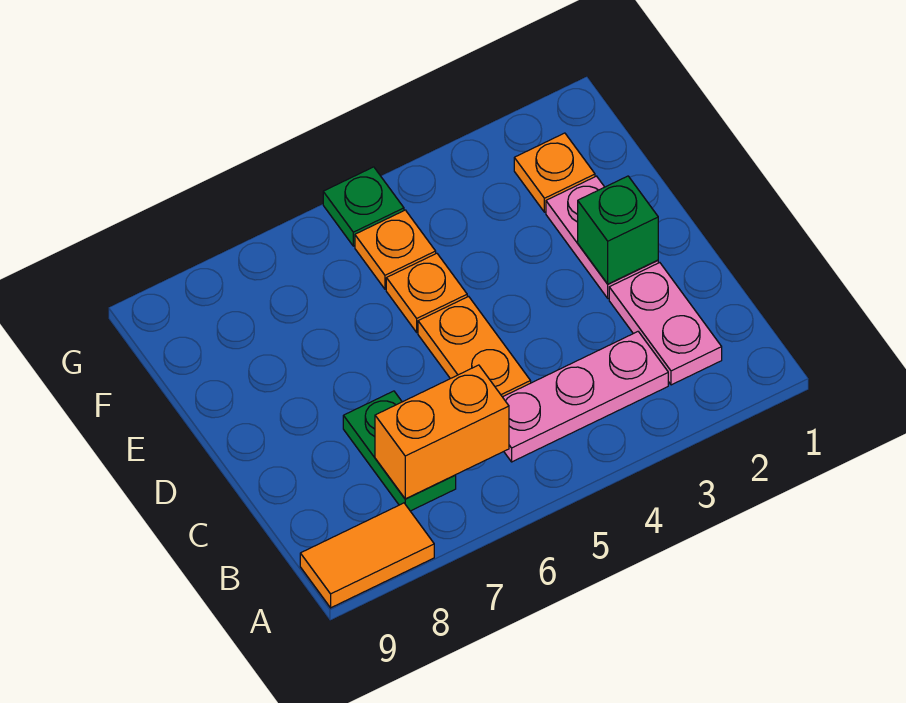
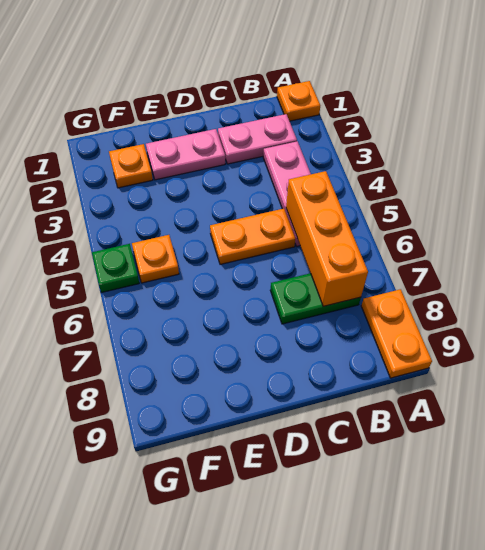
orange tile A8:A9 level 1 -> orange plate A8:A9 level 1
orange brick B6:B7 level 2 -> orange brick B5:B7 level 2
green brick D2 level 2 -> none
orange plate E5 level 1 -> orange plate A1 level 1

